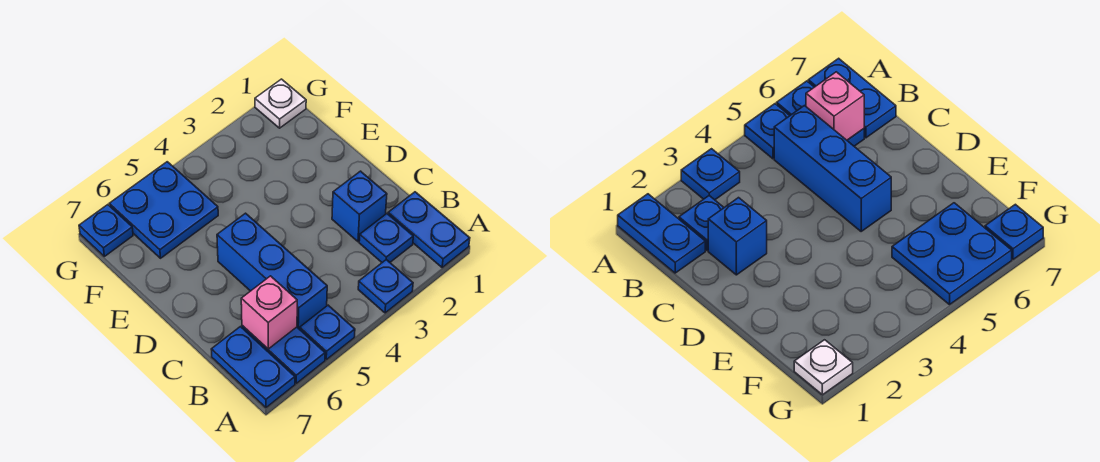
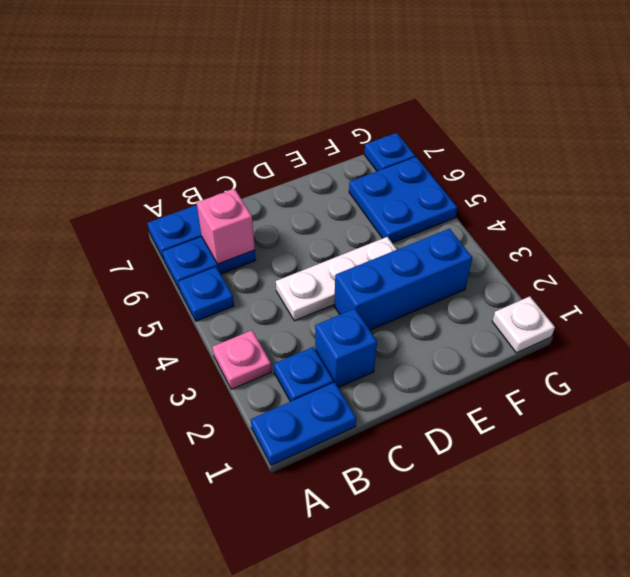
blue plate A3 level 1 -> pink plate A3 level 1
blue brick B5:D5 level 1 -> blue brick D3:F3 level 1
none -> white plate C4:E4 level 1

